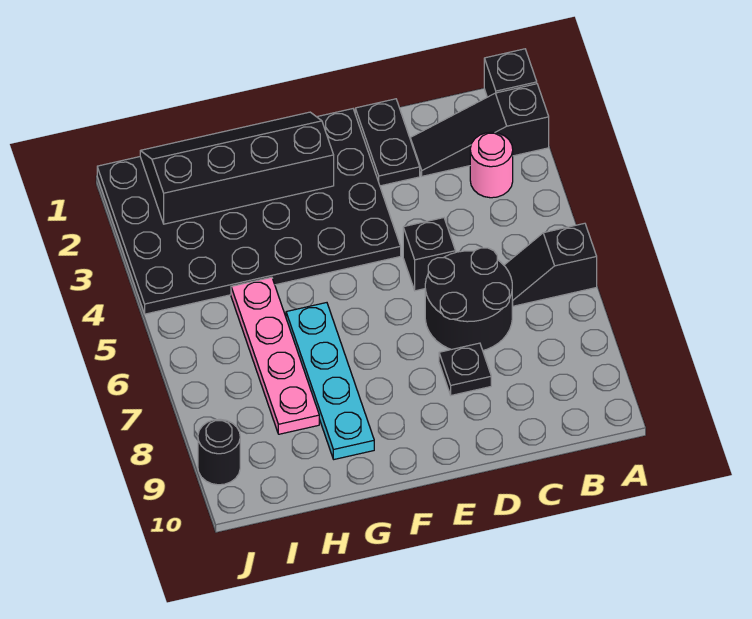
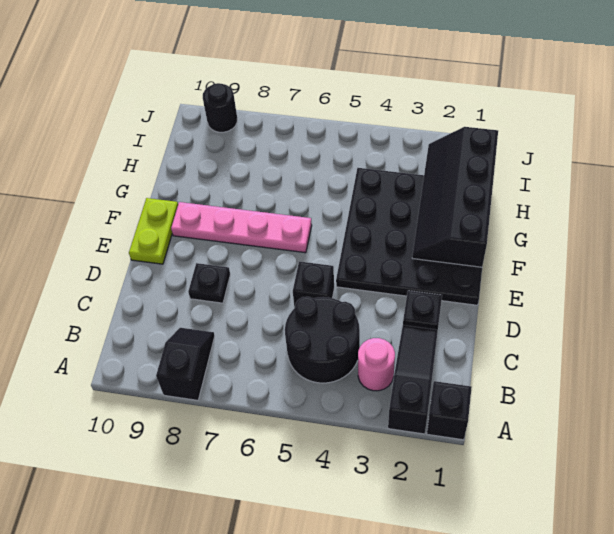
black slope A6:B6 level 1 top A -> black slope A8:B8 level 1 top A
black round brick C6:D7 level 1 -> black round brick B4:C5 level 1
black plate D1:D2 level 1 -> black plate D2 level 1
black plate E1:J4 level 1 -> black plate E1:H4 level 1
none -> lime plate E10:F10 level 1
black slope F1:I2 level 2 top 2 -> black slope F1:I2 level 2 top 1
cyan plate G6:G9 level 1 -> none
pink plate H5:H8 level 1 -> pink plate F6:F9 level 1

